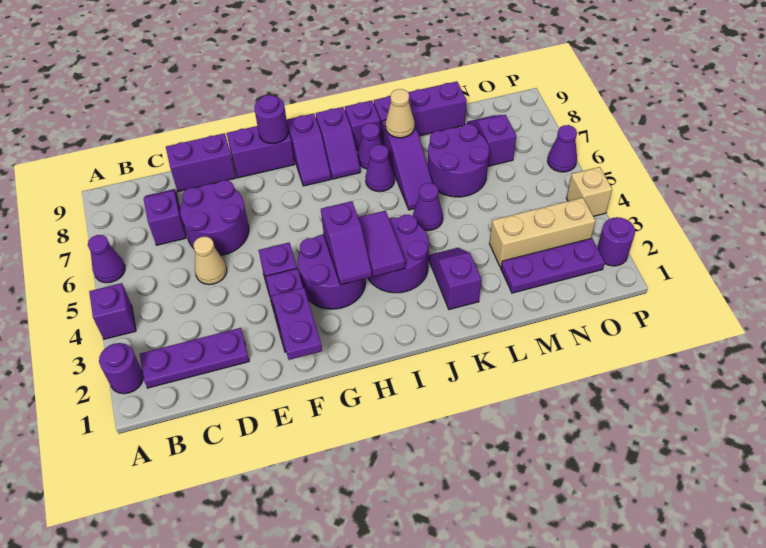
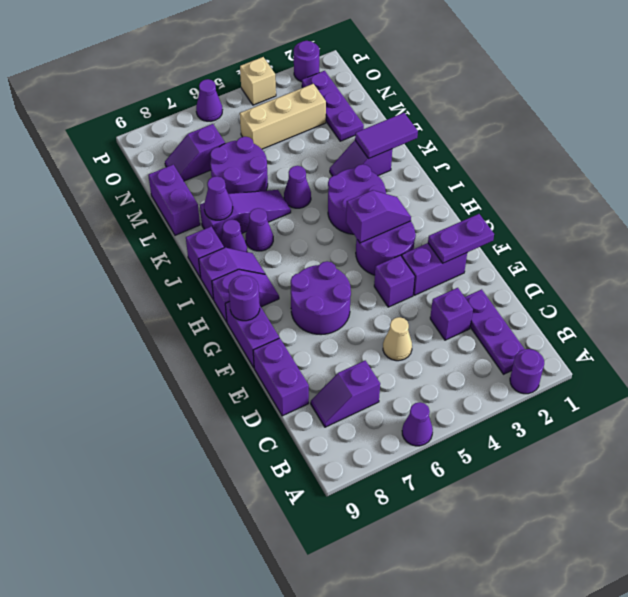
purple brick A4 level 1 -> purple brick D3 level 1
purple round brick D6:E7 level 1 -> purple round brick F6:G7 level 1
purple tile I3:I4 level 2 -> purple tile K1:K2 level 2
tan cone K8 level 2 -> purple cone K8 level 2
purple brick K9:M9 level 1 -> purple brick L9:M9 level 1
tan brick M3:O3 level 1 -> tan brick N3:N5 level 1

